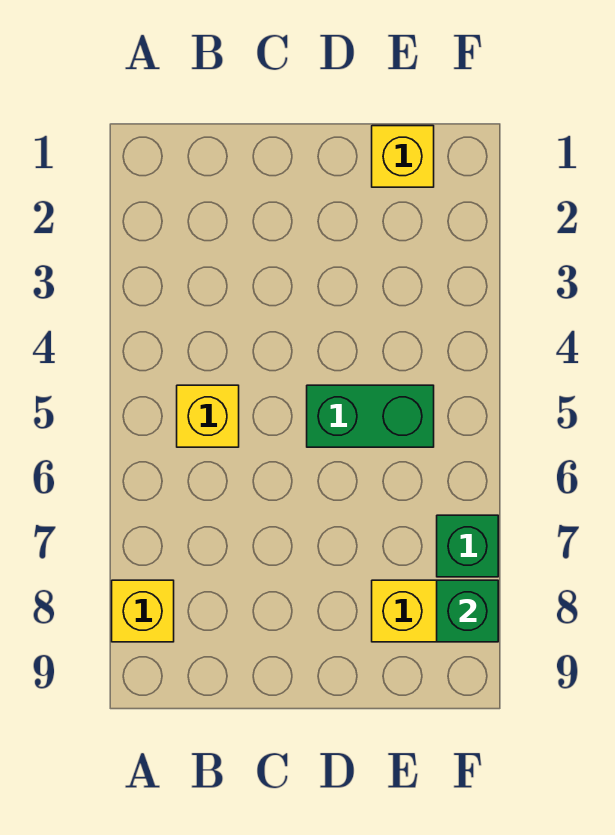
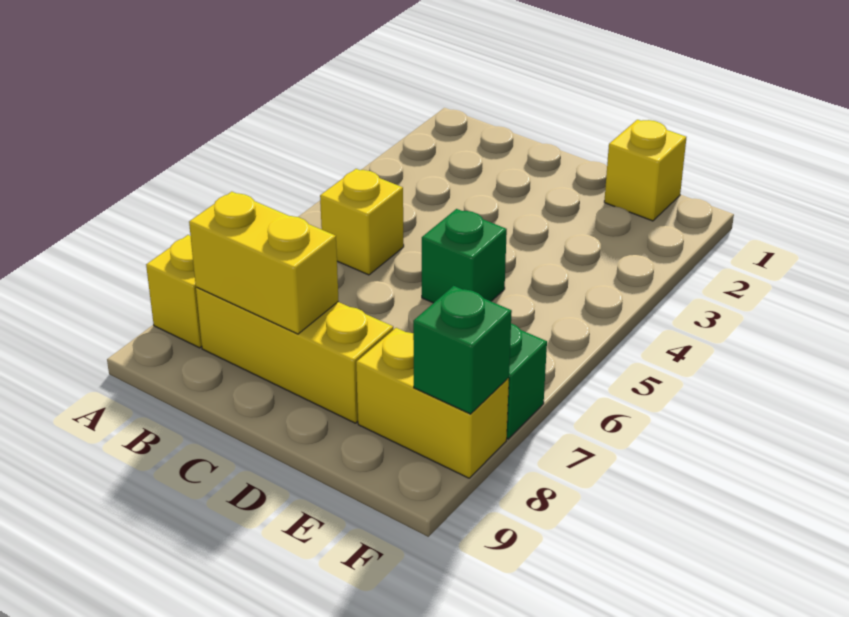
none -> yellow brick B8:D8 level 1
none -> yellow brick B8:C8 level 2
green brick D5:E5 level 1 -> green brick D5 level 1

